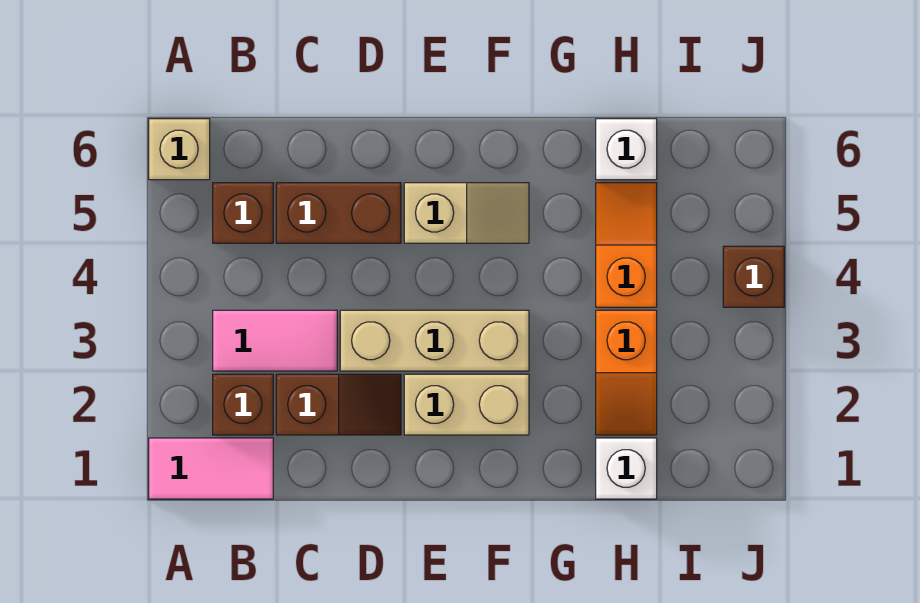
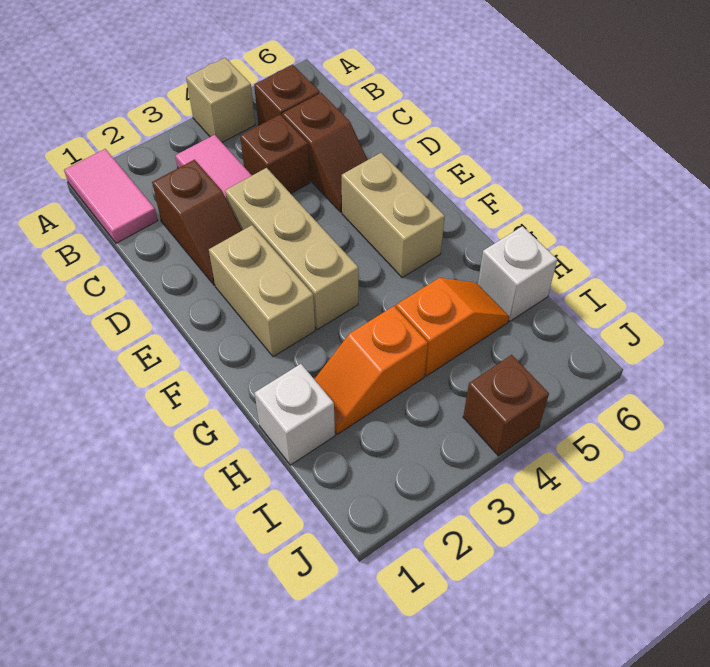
tan brick A6 level 1 -> tan brick A4 level 1
brown brick B2 level 1 -> brown brick C4 level 1
brown brick C5:D5 level 1 -> brown slope C5:D5 level 1 top C
tan slope E5:F5 level 1 top E -> tan brick E5:F5 level 1

